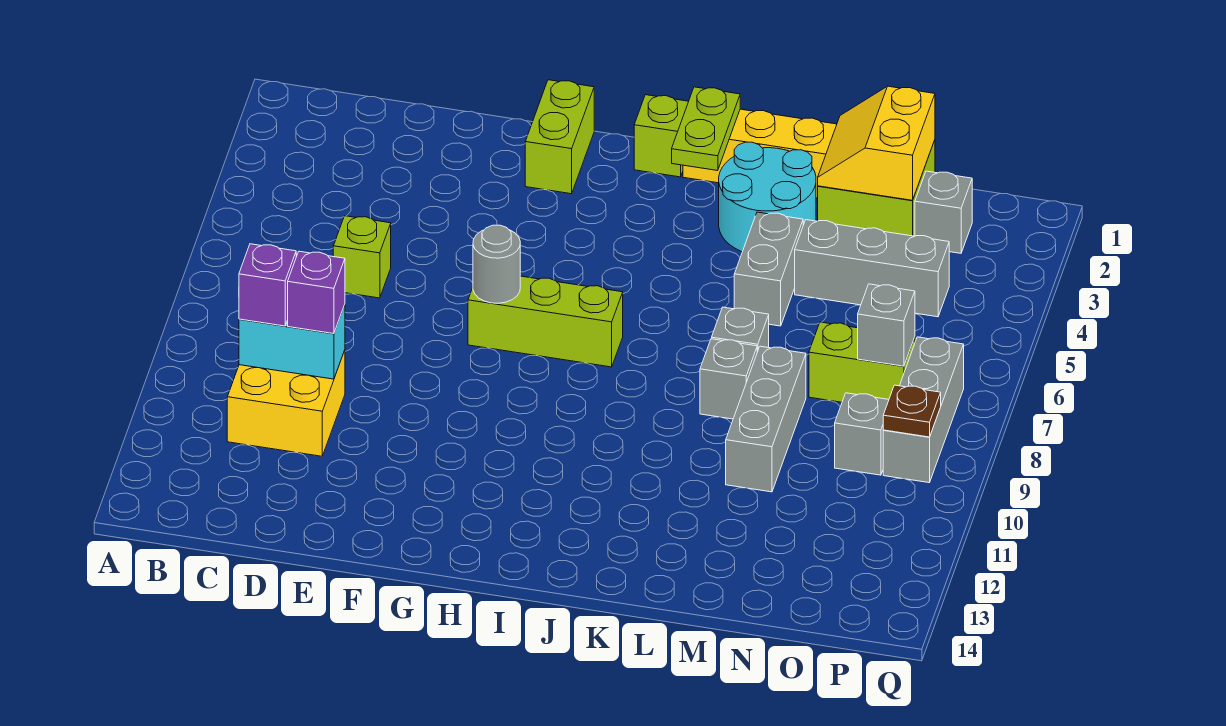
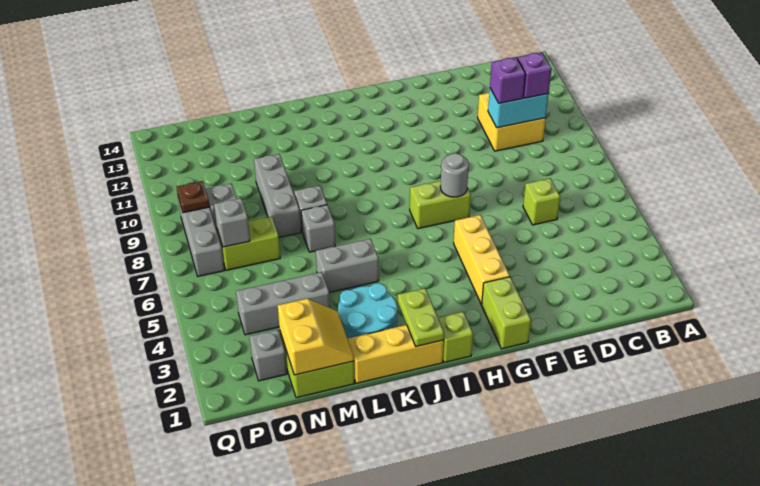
none -> yellow brick G3:G5 level 1
lime brick G7:I7 level 1 -> lime brick G7:H7 level 1
grey brick L4:L5 level 1 -> grey brick K5:L5 level 1

